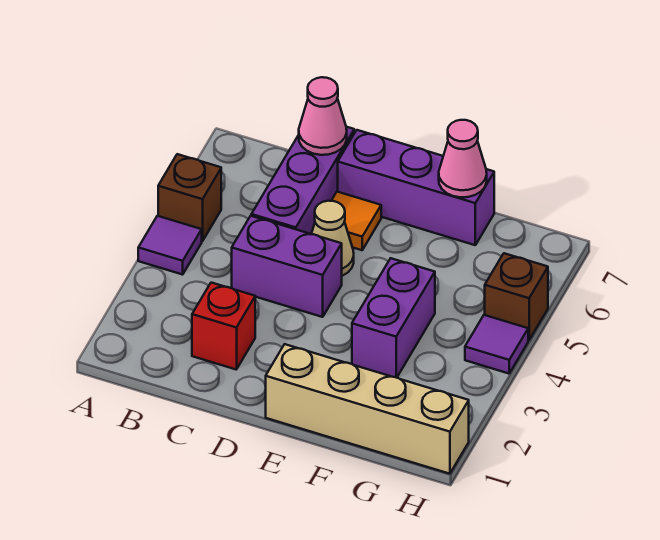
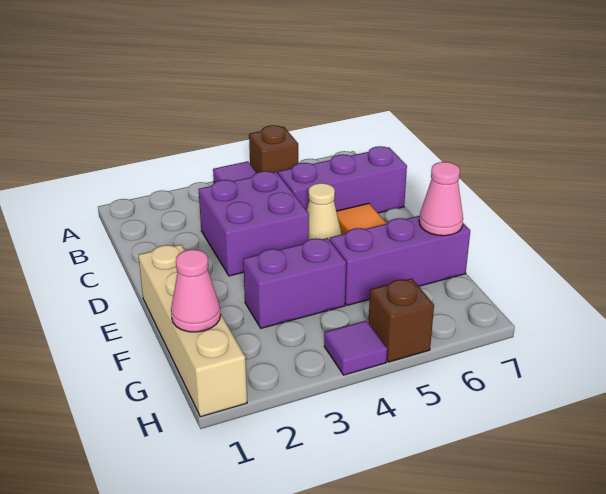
red brick C2 level 1 -> none
purple brick C4:D4 level 1 -> purple brick C3:D4 level 1
pink cone C7 level 2 -> pink cone G1 level 2
purple brick D7:F7 level 1 -> purple brick F5:F7 level 1

